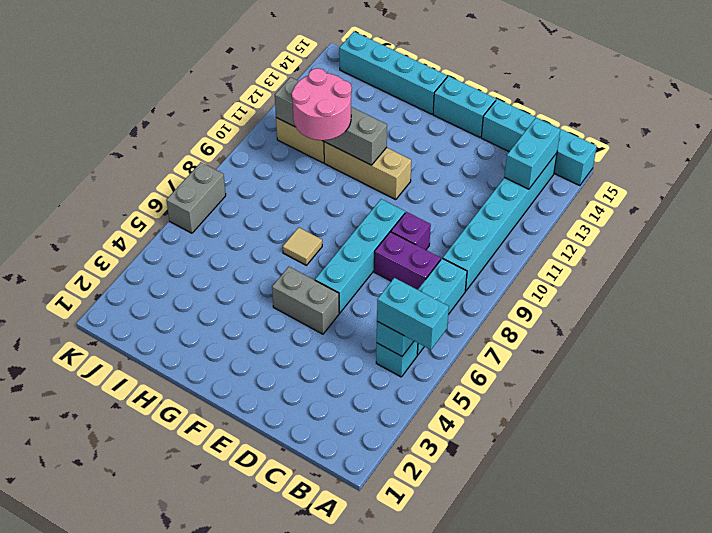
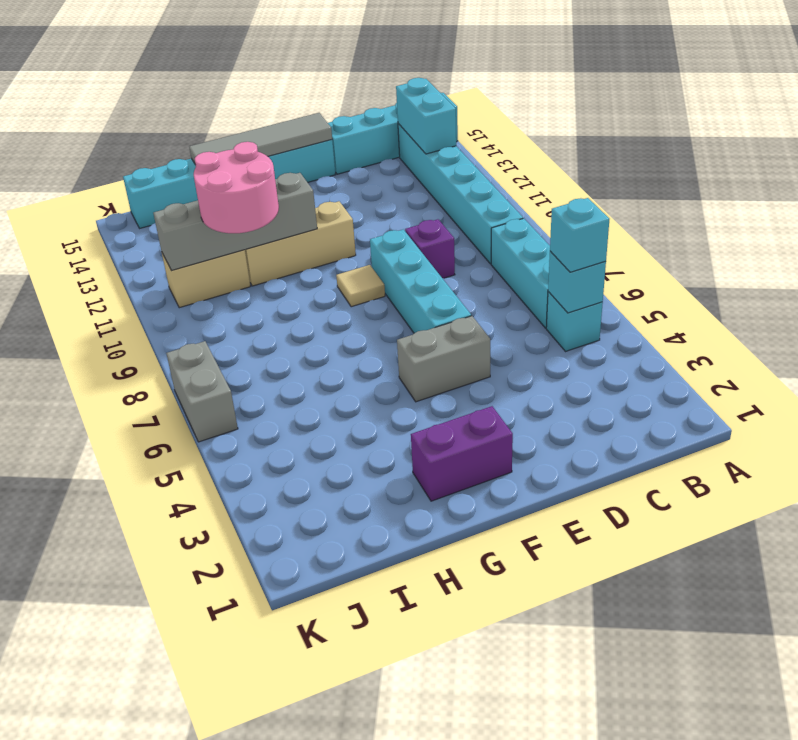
cyan brick A5:B5 level 3 -> cyan brick B5 level 3
purple brick C8:D8 level 1 -> purple brick F2:G2 level 1
none -> grey tile E15:H15 level 2
tan tile G7 level 1 -> tan tile F9 level 1

